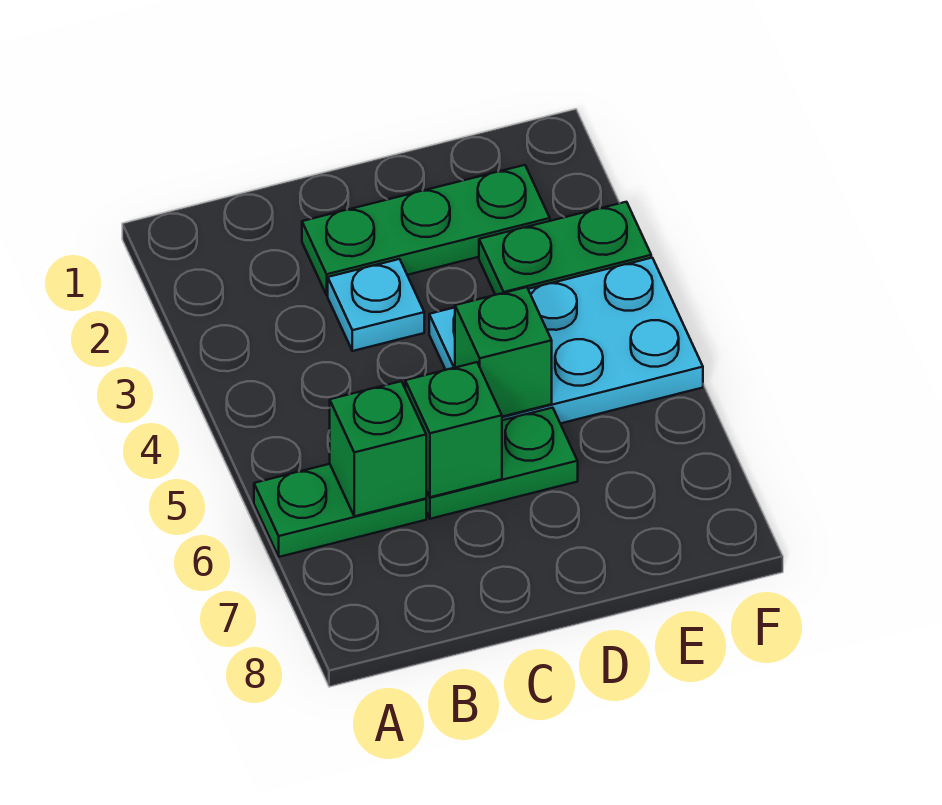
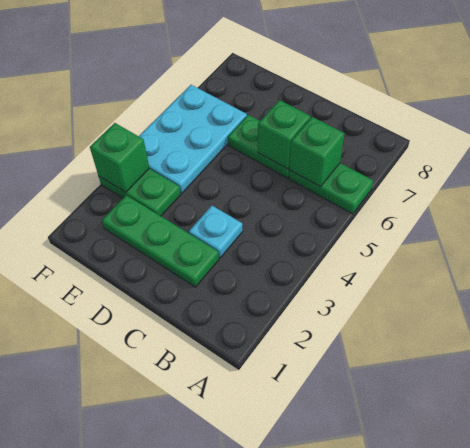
cyan plate D4:F5 level 1 -> cyan plate E4:F6 level 1
green brick D5 level 2 -> green brick F3 level 2

